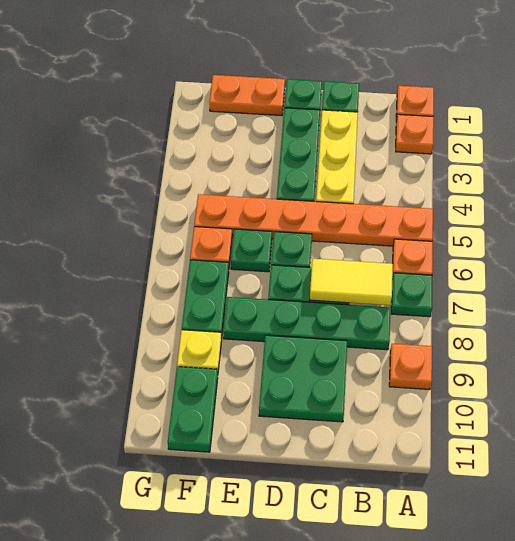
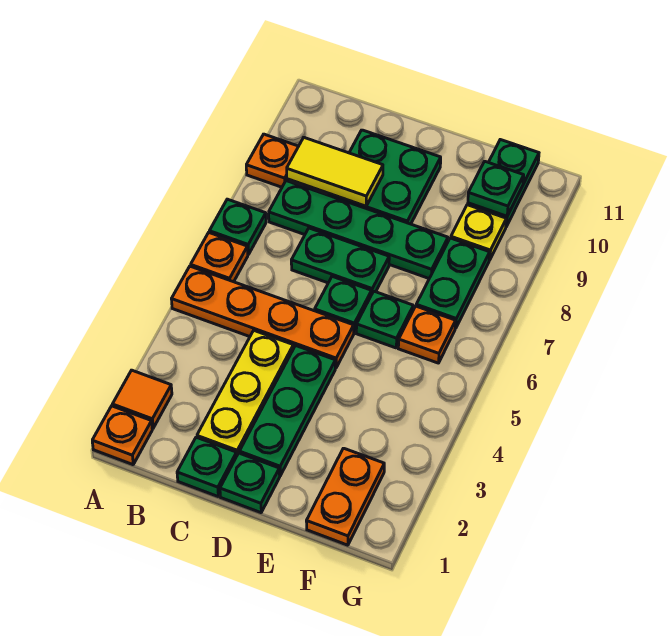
orange plate A2 level 1 -> orange tile A2 level 1
orange plate A5:F5 level 1 -> orange plate A5:D5 level 1
yellow tile B7:C7 level 2 -> yellow tile B9:C9 level 2
orange plate E1:F1 level 1 -> orange plate F1:F2 level 1
none -> green plate F10 level 2

